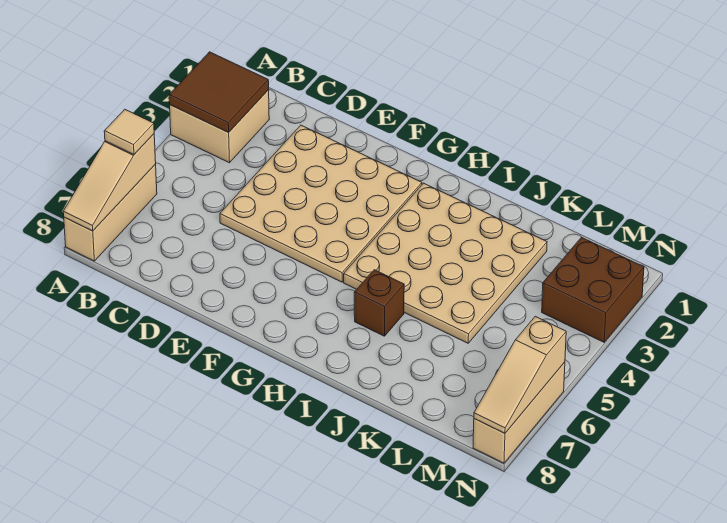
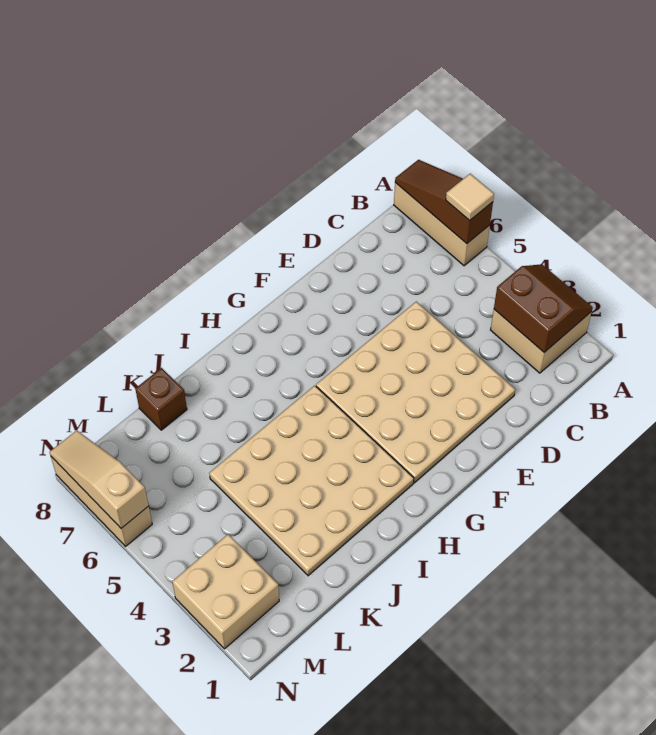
brown tile A2:B3 level 2 -> brown slope A2:B3 level 2 top B
tan slope A6:A8 level 2 top 6 -> brown slope A6:A8 level 2 top 6
brown brick I6 level 1 -> brown brick K8 level 1
brown brick M2:N3 level 1 -> tan brick M2:N3 level 1

